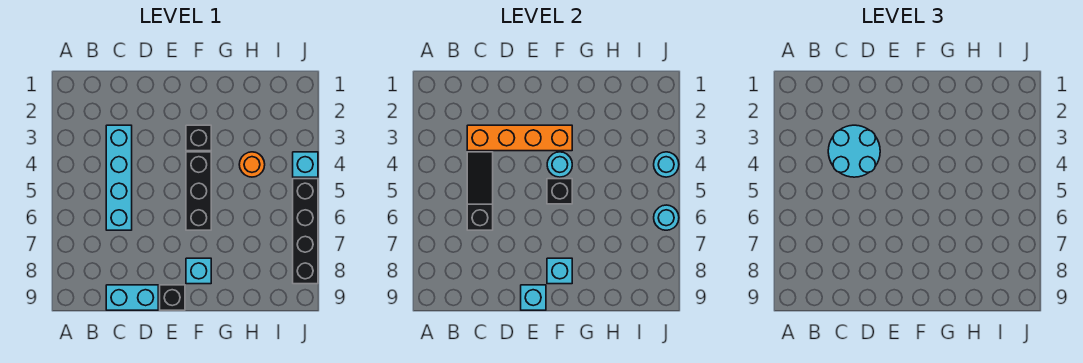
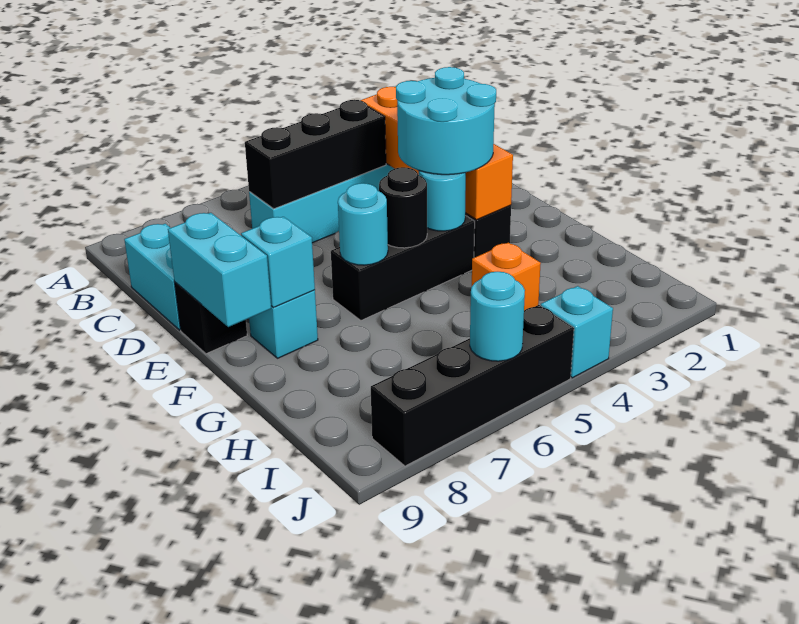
cyan round brick C3:D4 level 3 -> cyan round brick E3:F4 level 3
black slope C4:C6 level 2 top 6 -> black brick C4:C6 level 2
cyan brick E9 level 2 -> cyan brick E9:F9 level 2
black brick F5 level 2 -> black round brick F5 level 2
orange round brick H4 level 1 -> orange brick H4 level 1
cyan round brick J4 level 2 -> cyan round brick F6 level 2

